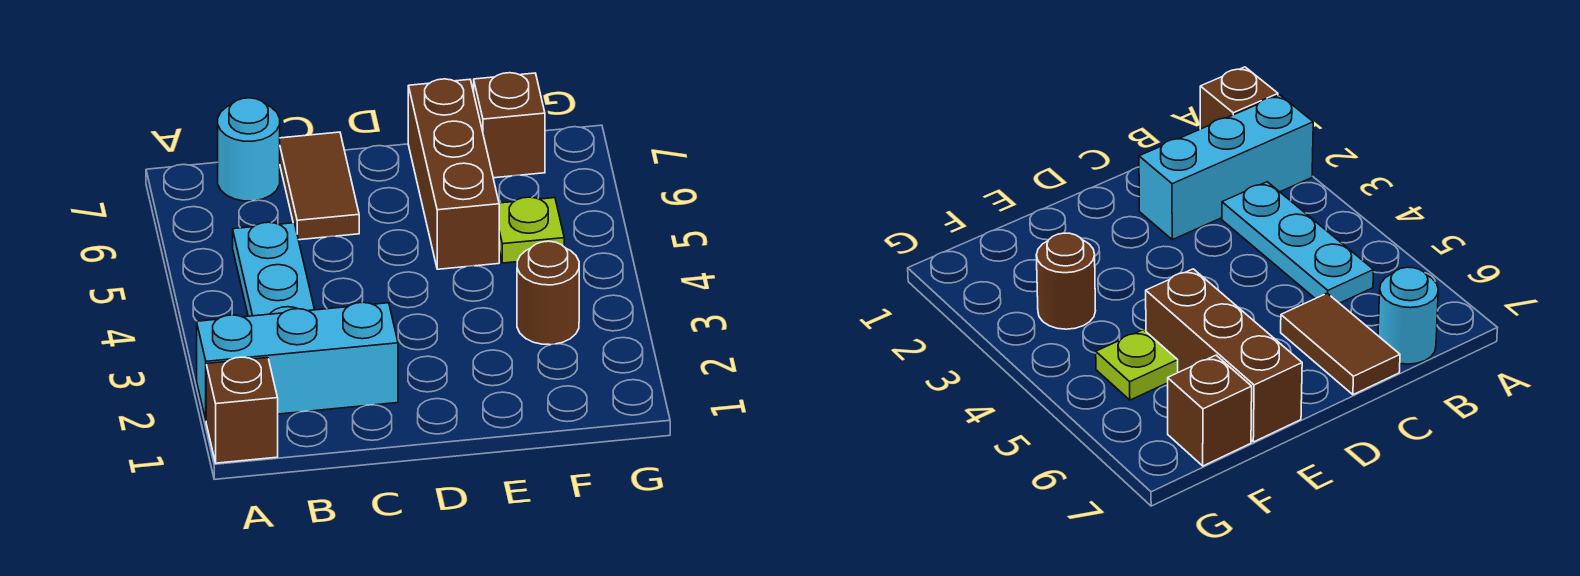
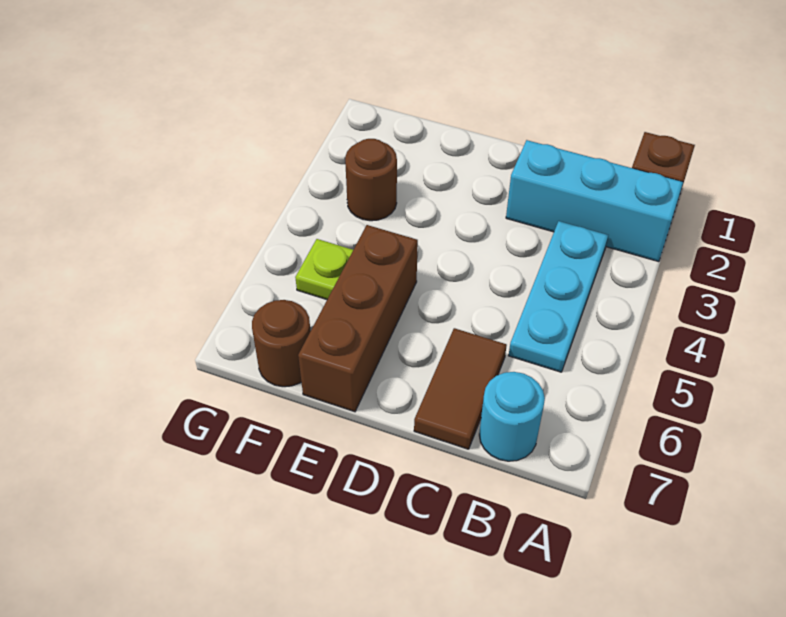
brown brick F7 level 1 -> brown round brick F7 level 1

